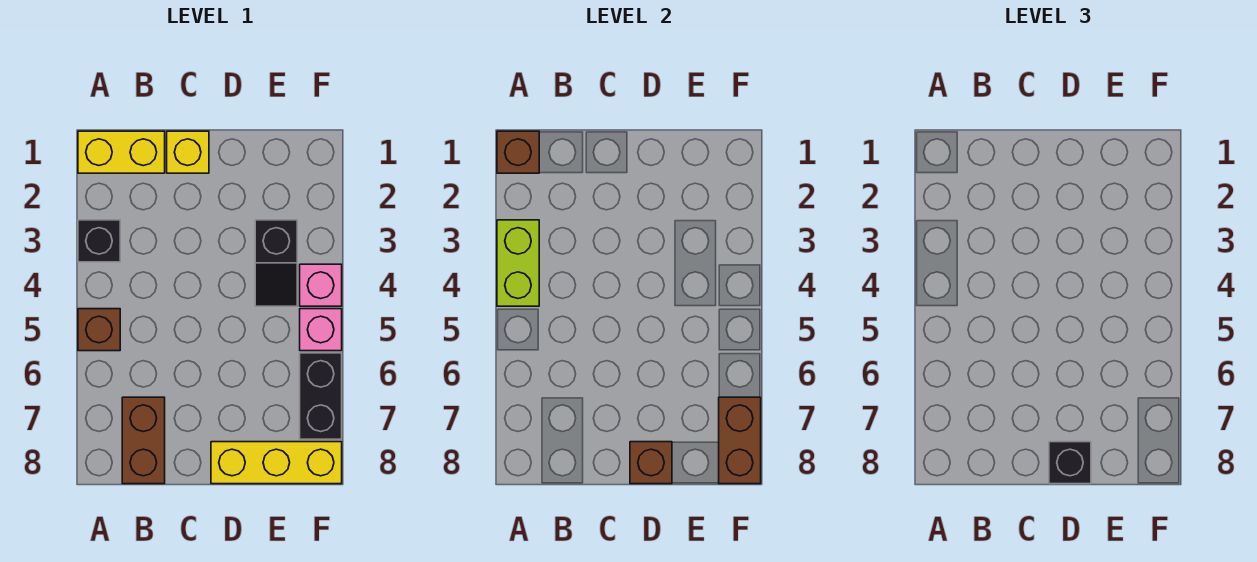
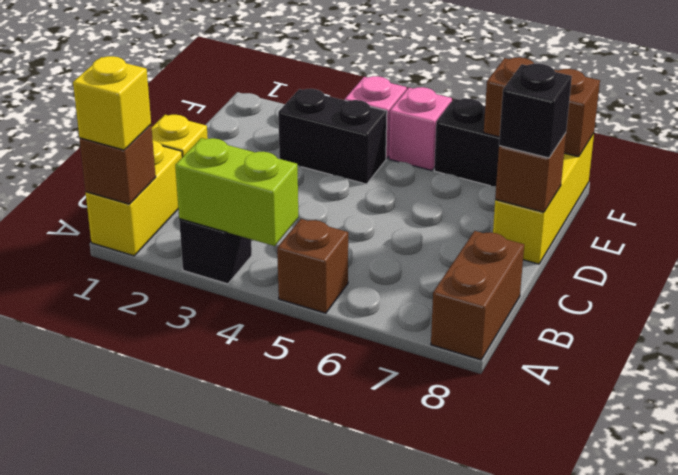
none -> yellow brick A1 level 3
brown brick B7:B8 level 1 -> brown brick A8:B8 level 1
black slope E3:E4 level 1 top 3 -> black brick E3:E4 level 1

